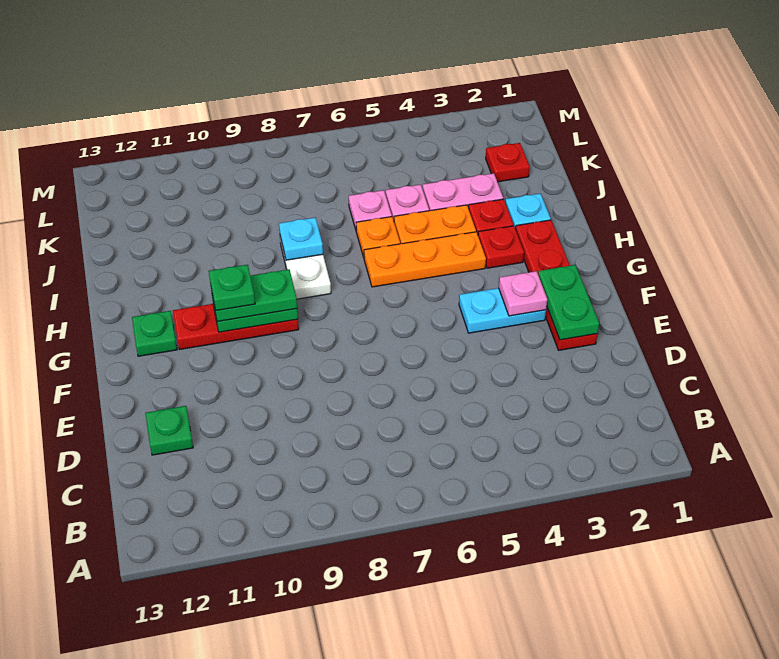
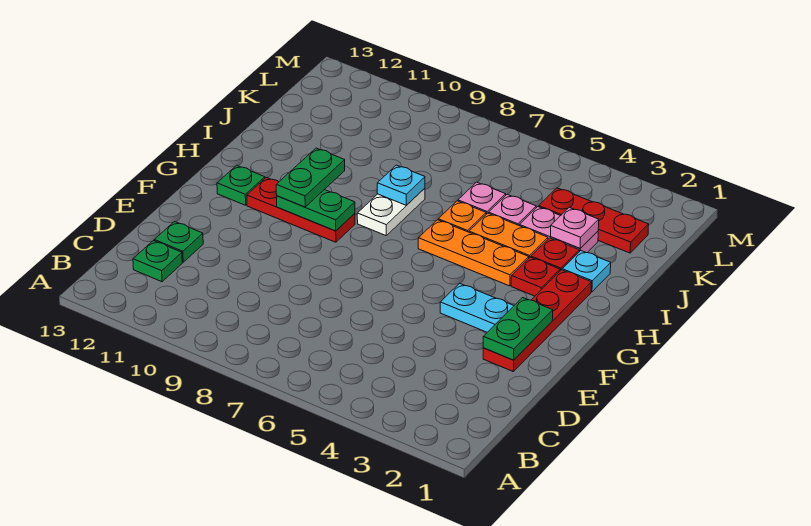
pink plate F3 level 2 -> pink plate J3 level 2
green plate G9:G10 level 3 -> green plate G10:H10 level 3
green plate G10 level 4 -> green plate C12 level 1
red plate K2 level 1 -> red plate K2:K4 level 1

